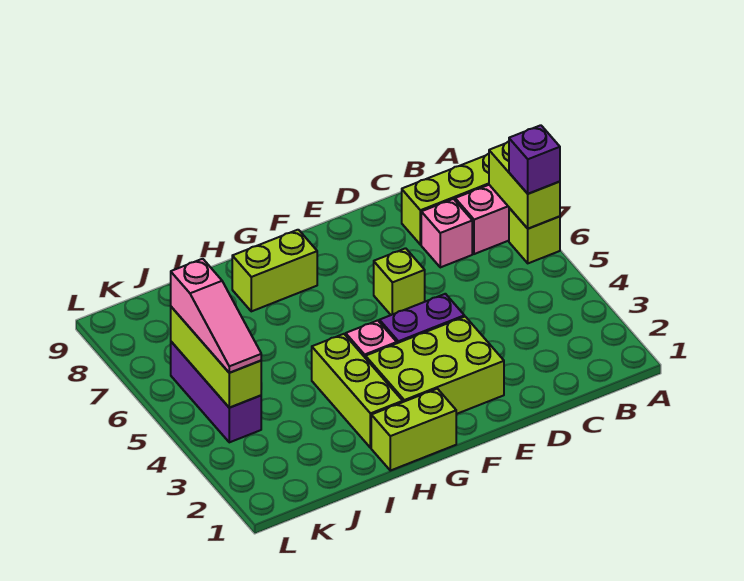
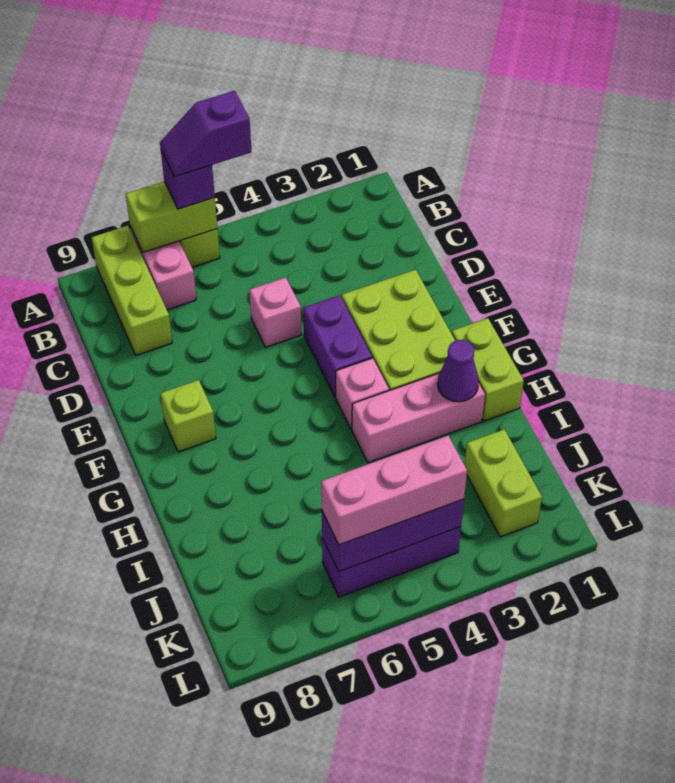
none -> purple slope A5:A6 level 4 top 5
pink brick C7 level 1 -> pink brick D5 level 1
lime brick E6 level 1 -> lime brick F8 level 1
lime brick G8:H8 level 1 -> lime brick J2:K2 level 1
lime brick H2:H4 level 1 -> pink brick H2:H4 level 1
none -> purple cone H2 level 2
lime brick K4:K6 level 2 -> purple brick K4:K6 level 2
pink slope K4:K6 level 3 top 6 -> pink brick K4:K6 level 3

